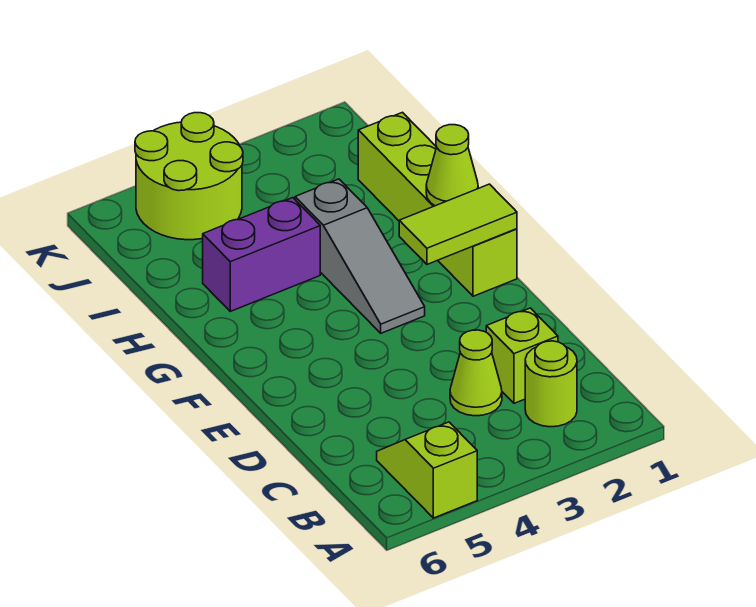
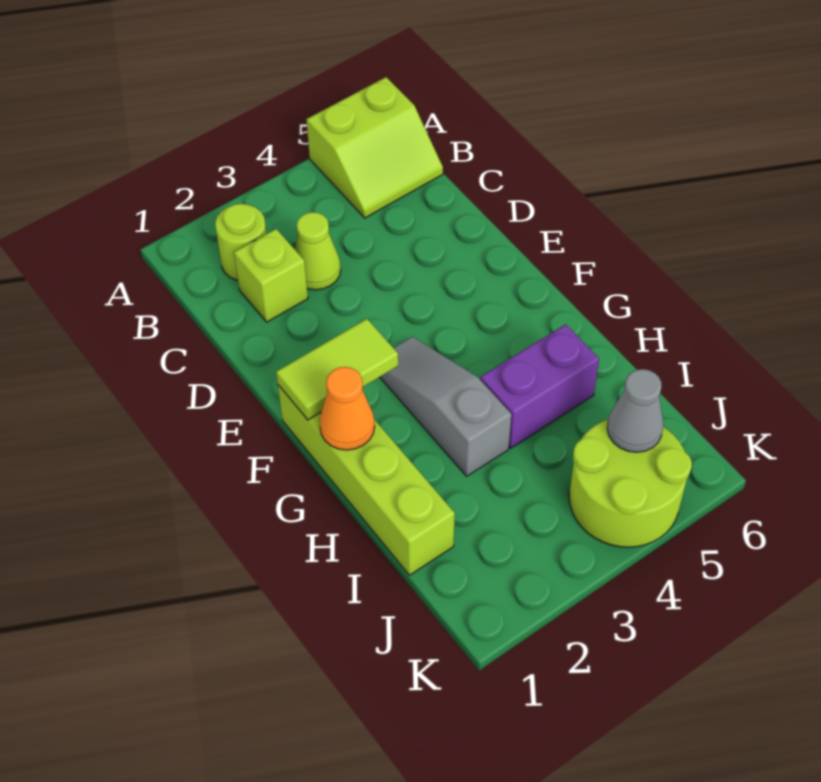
lime slope A5:B5 level 1 top A -> lime slope A5:B6 level 1 top A
lime cone G1 level 2 -> orange cone G1 level 2
none -> grey cone J5 level 2

